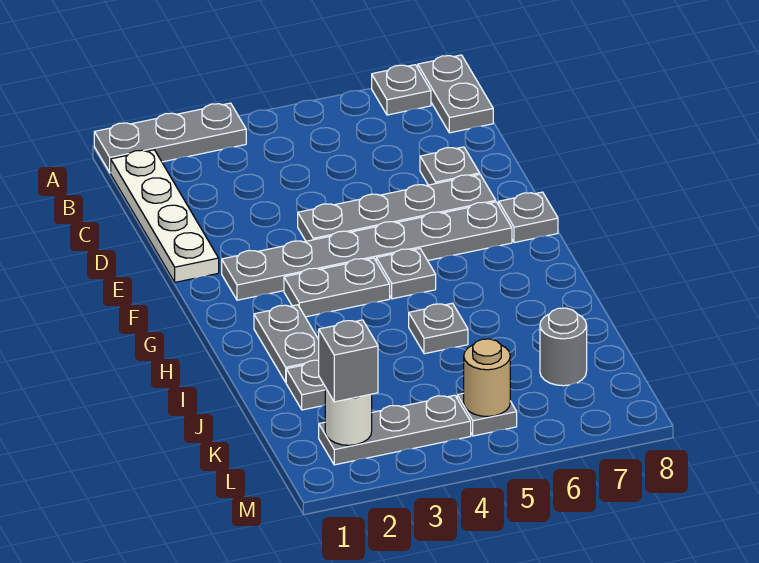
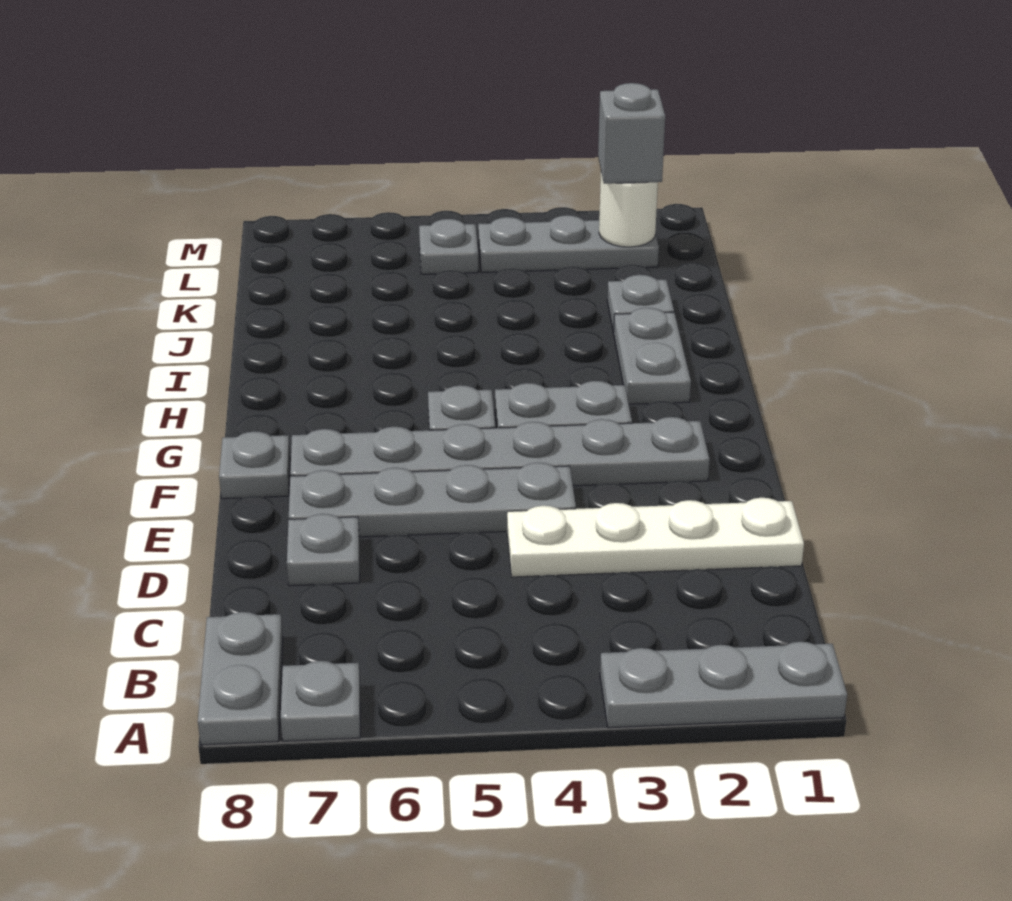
white plate B1:E1 level 1 -> white plate D1:D4 level 1
grey plate I5 level 1 -> none
grey round brick K7 level 1 -> none
tan round brick L5 level 2 -> none

